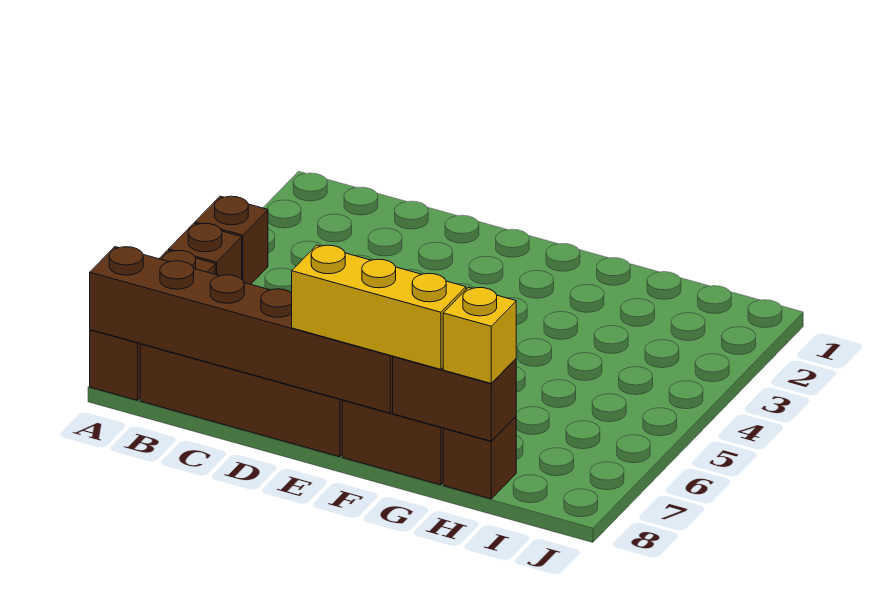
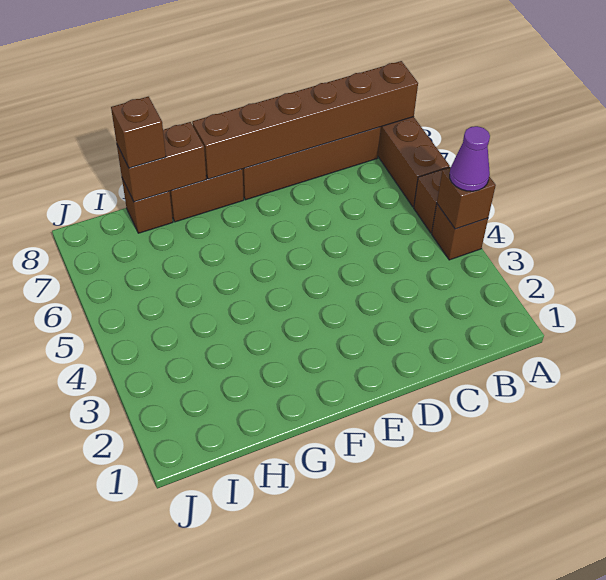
none -> brown brick A4 level 2
none -> purple cone A4 level 3
yellow brick E8:G8 level 3 -> none
yellow brick H8 level 3 -> brown brick H8 level 3

